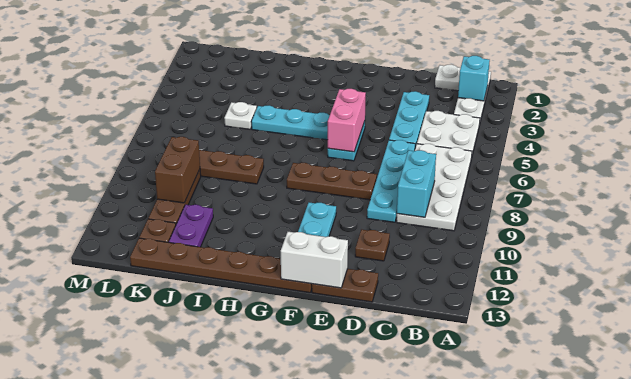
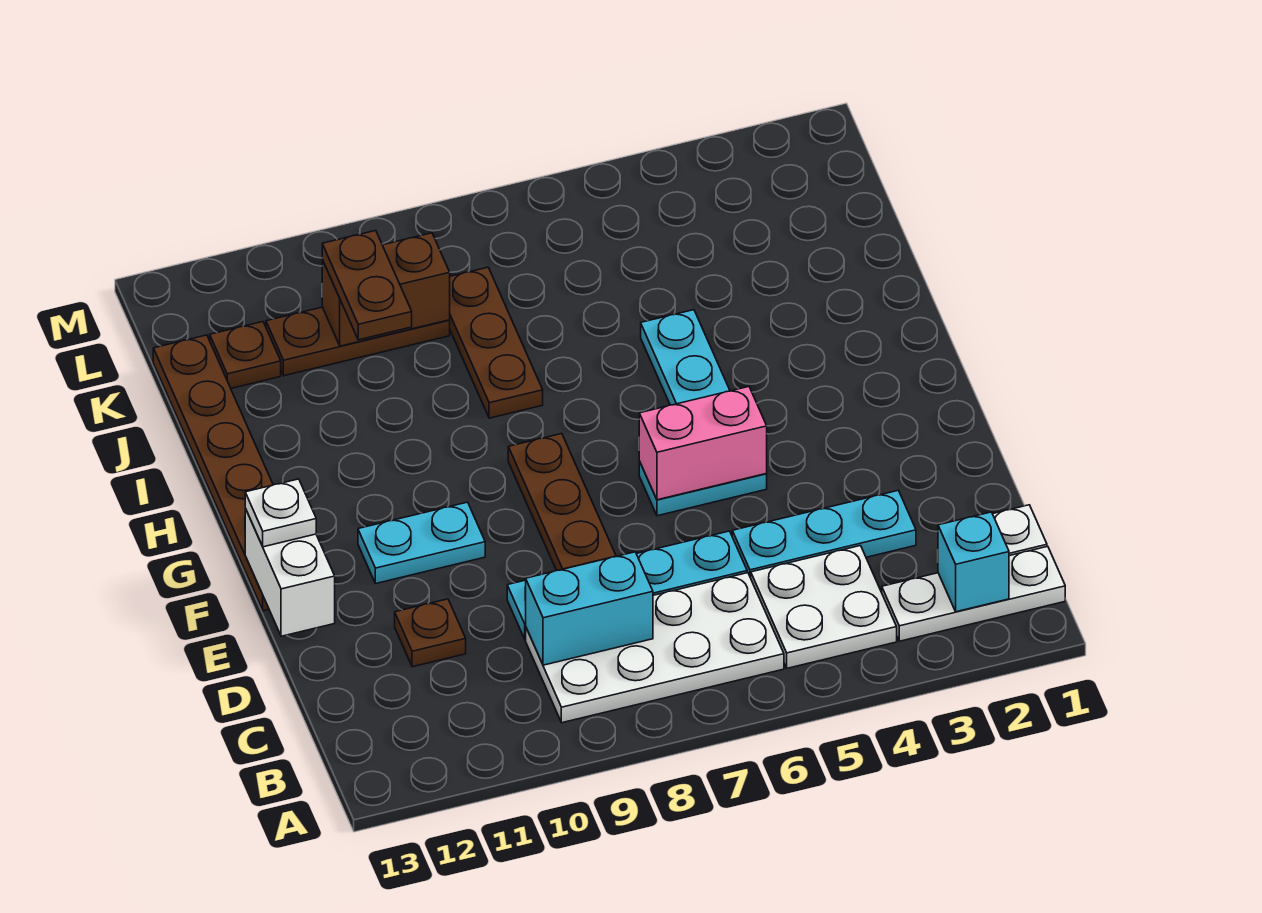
brown plate D13:E13 level 1 -> brown plate J10:K10 level 3
white plate J5 level 1 -> white plate F13 level 3
purple plate J11:J12 level 1 -> none

